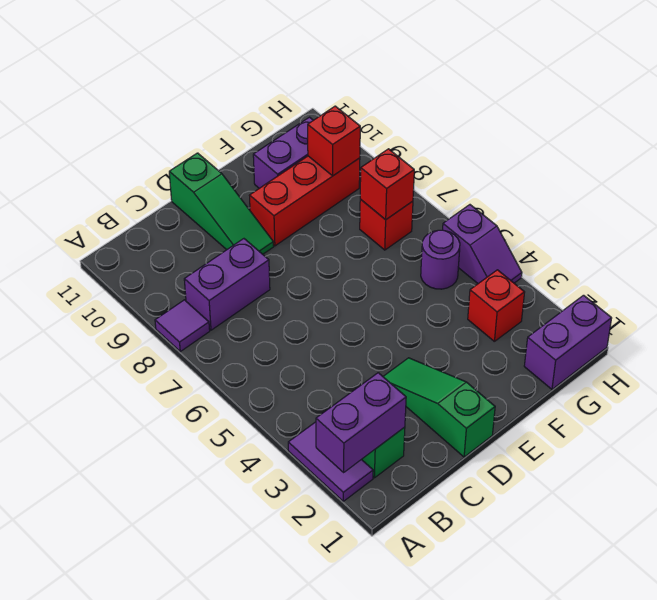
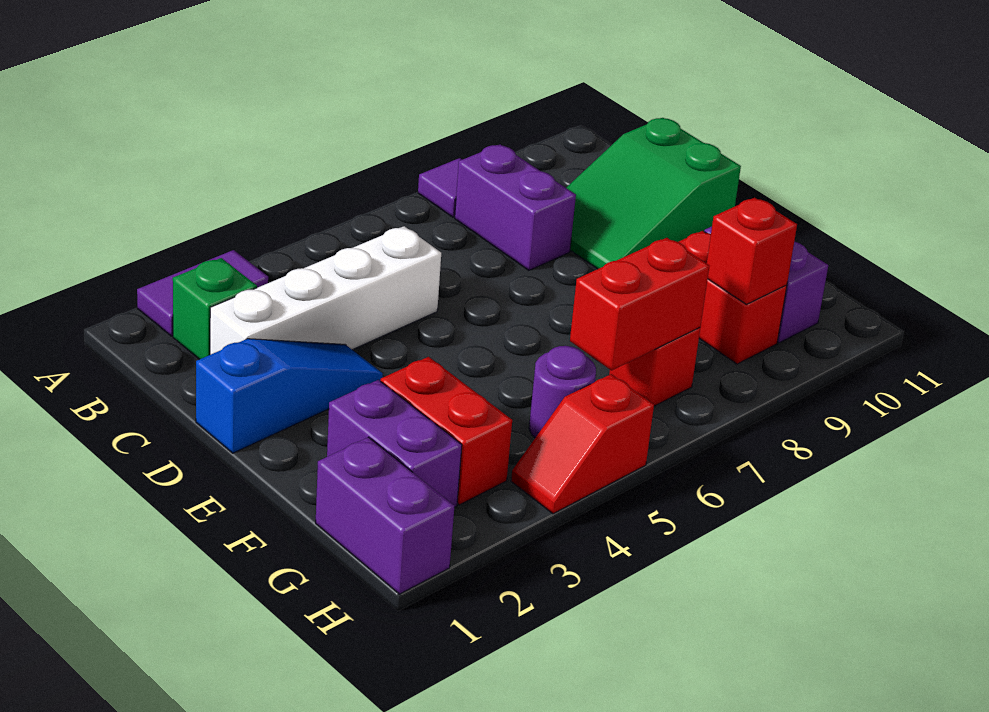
purple brick A2:B2 level 2 -> purple brick F2:G2 level 1
none -> white brick C2:C5 level 1
green slope D1:D3 level 1 top 1 -> blue slope D1:D3 level 1 top 1
green slope D9:D11 level 1 top 11 -> green slope C9:D11 level 1 top 11
red brick E9:G9 level 1 -> red brick F9:G9 level 1
red brick G3 level 1 -> red brick F3:G3 level 1
red brick G7 level 2 -> red brick G6:G7 level 2
purple slope H4:H5 level 1 top 5 -> red slope H4:H5 level 1 top 5

